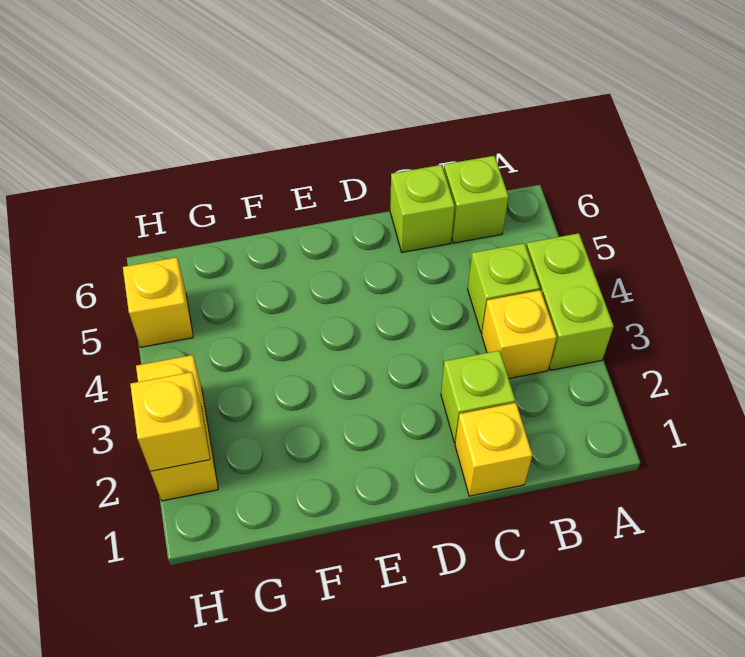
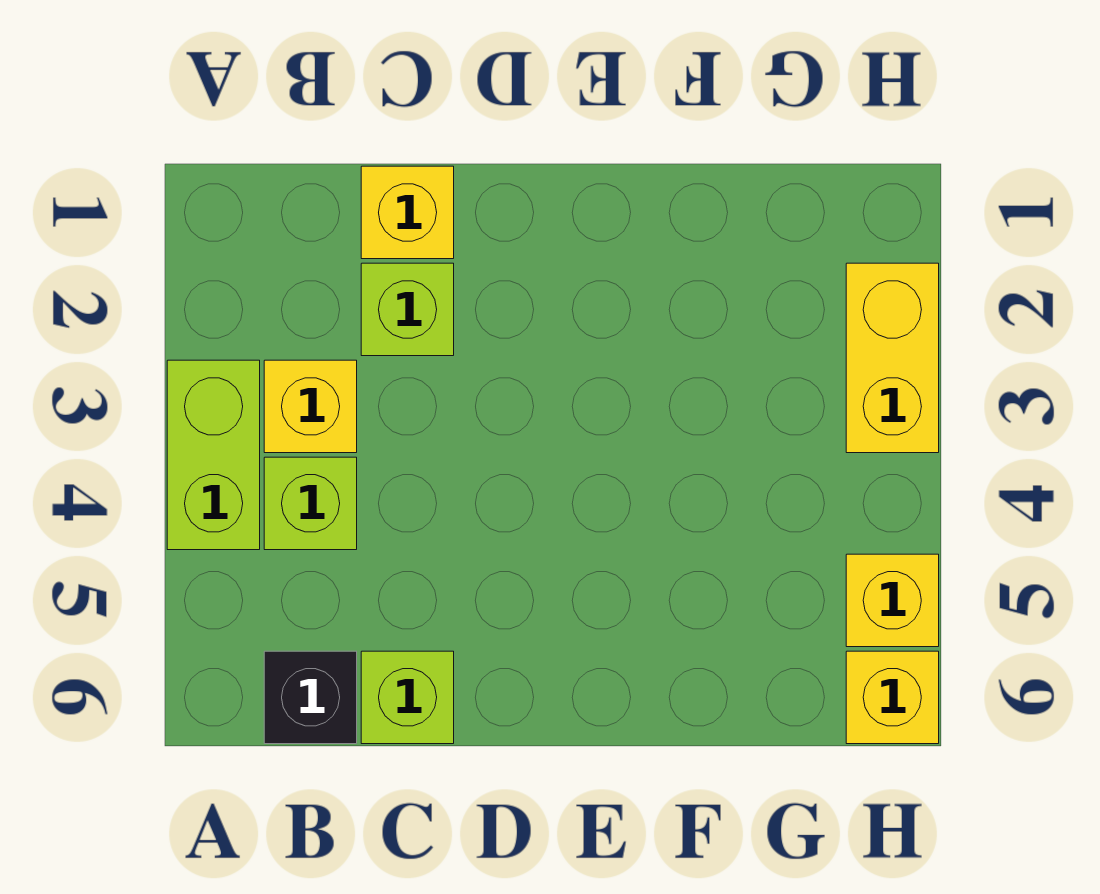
lime brick B6 level 1 -> black brick B6 level 1
yellow brick H2 level 2 -> yellow brick H6 level 1

